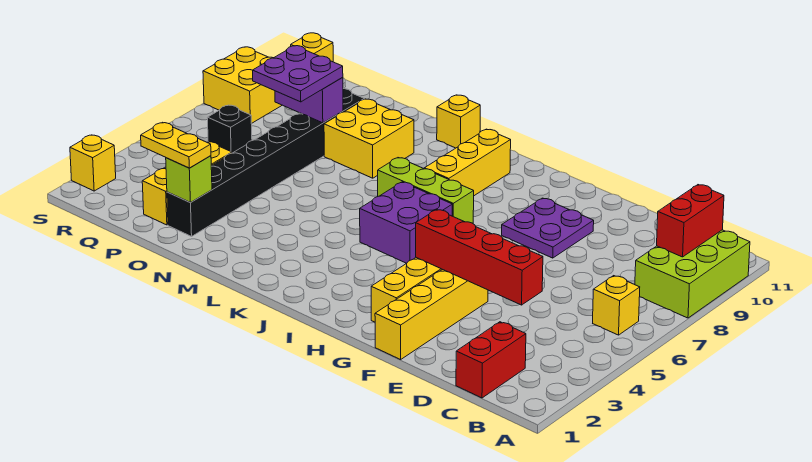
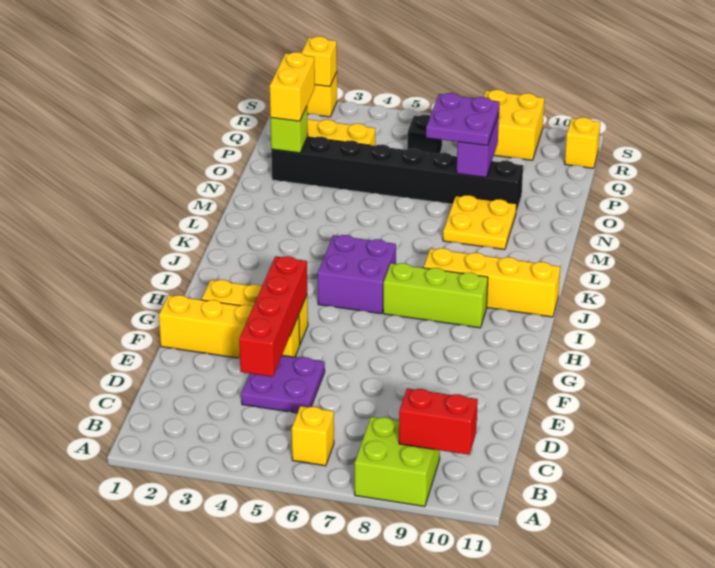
lime brick A8:B10 level 1 -> lime brick A8:B9 level 1
red brick C1:C2 level 1 -> none
purple plate F8:G9 level 1 -> purple plate D4:E5 level 1
lime brick I7:K7 level 1 -> lime brick I7:I9 level 1
yellow brick J8:J10 level 1 -> yellow brick J8:J11 level 1
yellow brick L11 level 1 -> yellow brick S2 level 2
yellow brick M8:N9 level 1 -> yellow plate M8:N9 level 1
yellow plate O2:P2 level 3 -> yellow brick O2:P2 level 3

